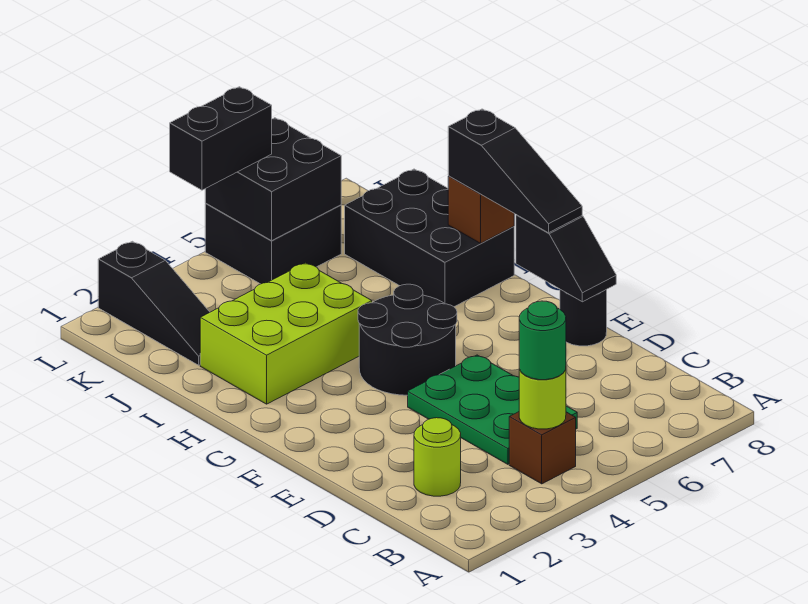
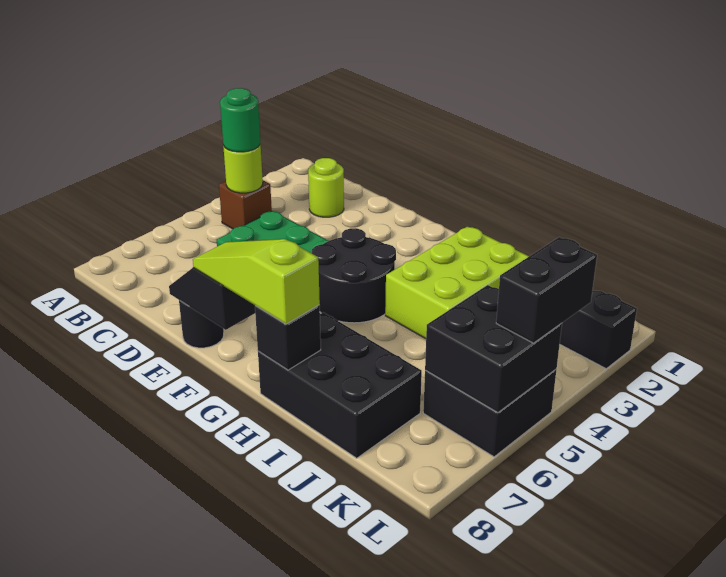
black slope F8:H8 level 3 top H -> lime slope F8:H8 level 3 top H
brown brick H8 level 2 -> black brick H8 level 2

